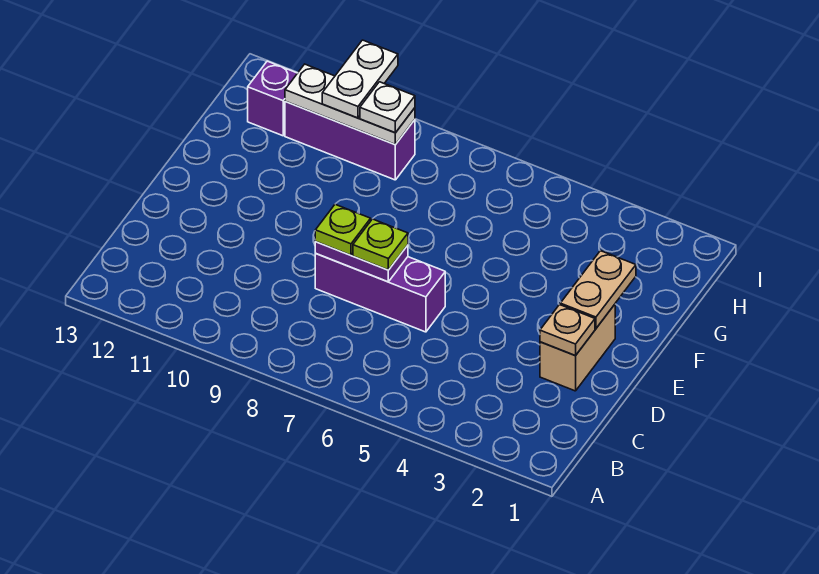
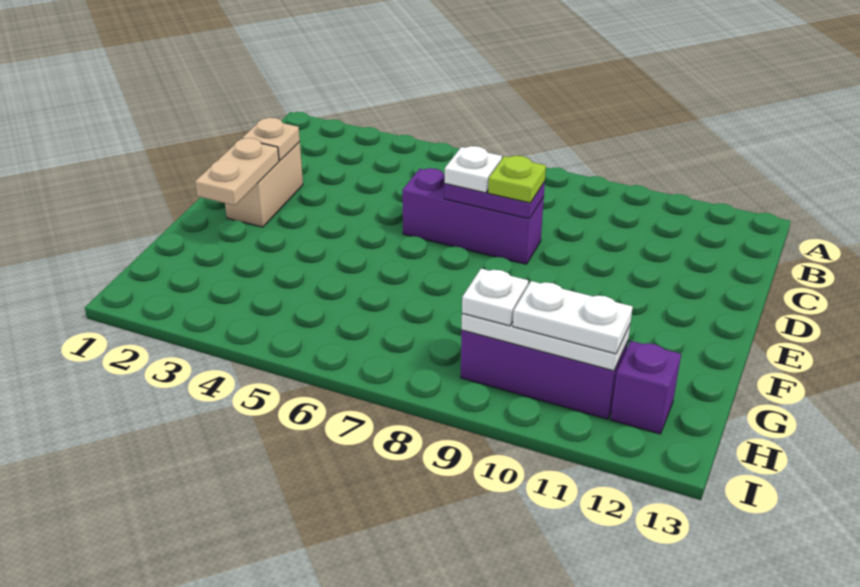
lime plate D7 level 3 -> white plate D7 level 3
white plate H10:I10 level 3 -> white plate H10:H11 level 3

